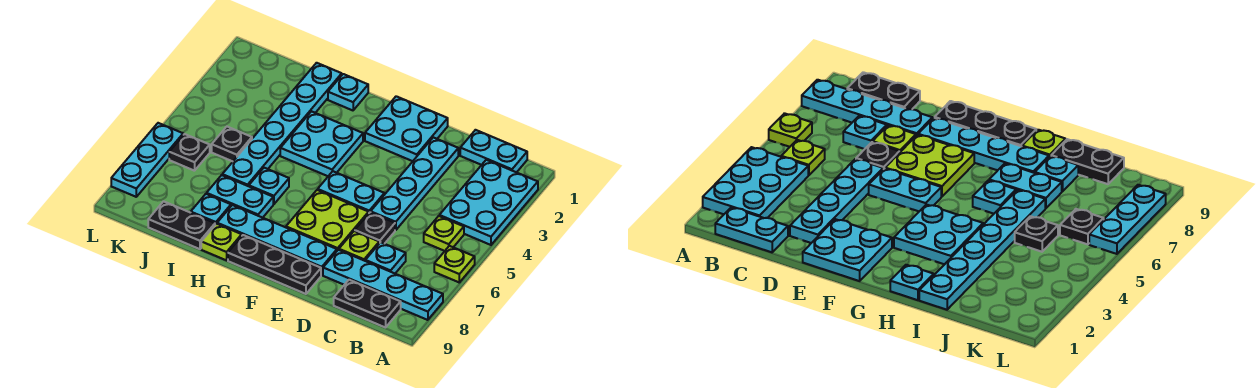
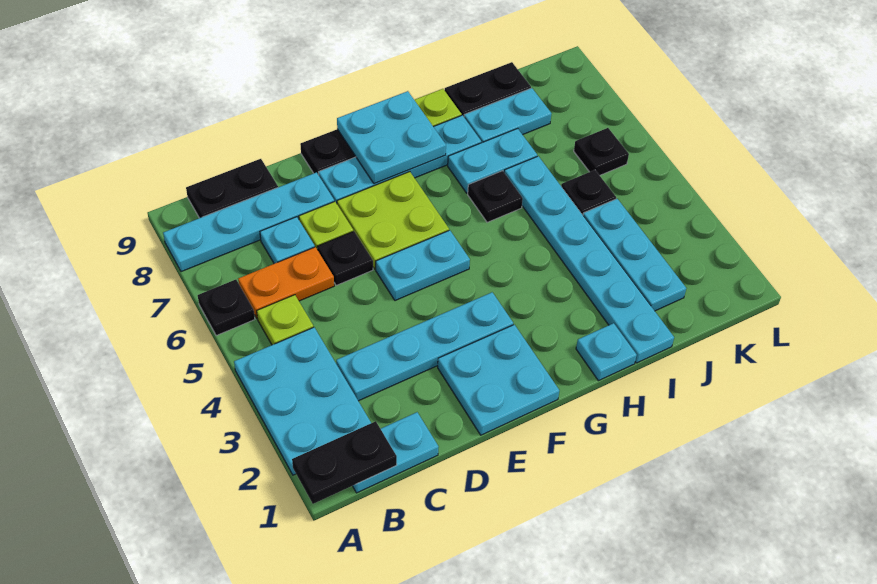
none -> black plate A1:B1 level 2
lime plate A6 level 1 -> black plate A6 level 1
none -> orange plate B6:C6 level 1
cyan plate D2:D5 level 1 -> cyan plate C3:F3 level 1
cyan plate G3:H4 level 1 -> cyan plate F8:G9 level 2
cyan plate H6 level 1 -> black plate H6 level 1
cyan plate I8 level 1 -> cyan plate I8:J8 level 1
cyan plate L6:L8 level 1 -> cyan plate J2:J4 level 1

